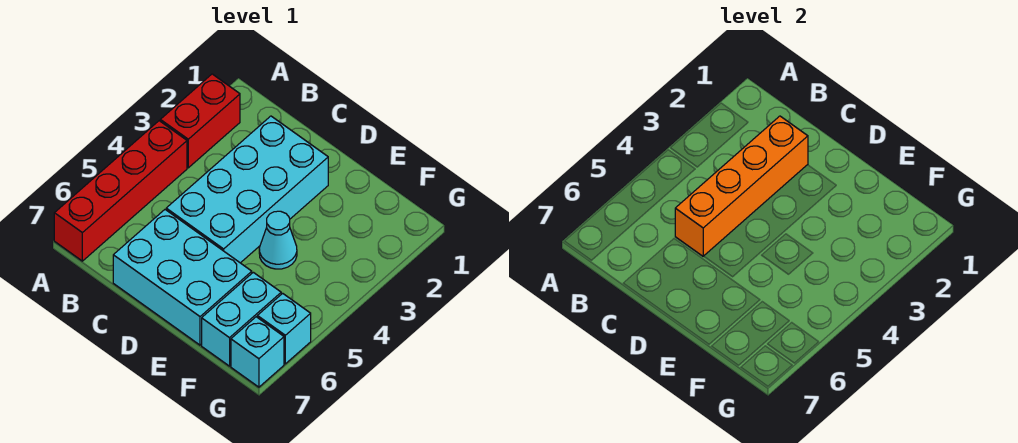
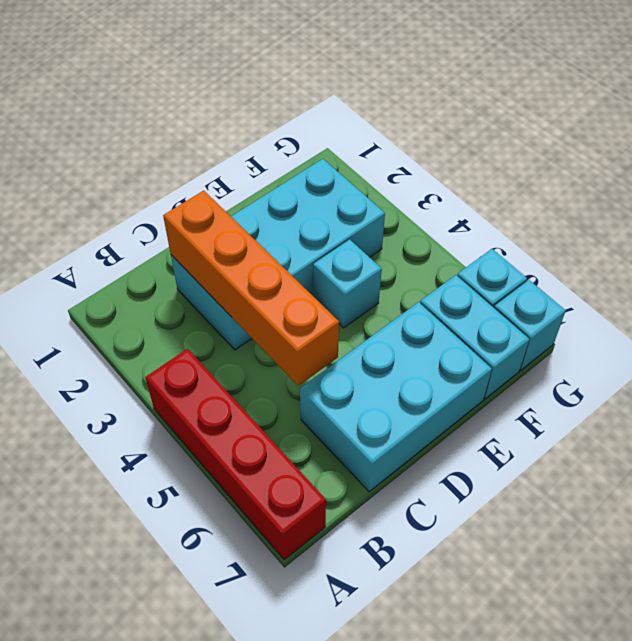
red brick A2:A3 level 1 -> none
cyan brick C2:D5 level 1 -> cyan brick C2:F3 level 1
cyan cone E4 level 1 -> cyan brick E4 level 1

